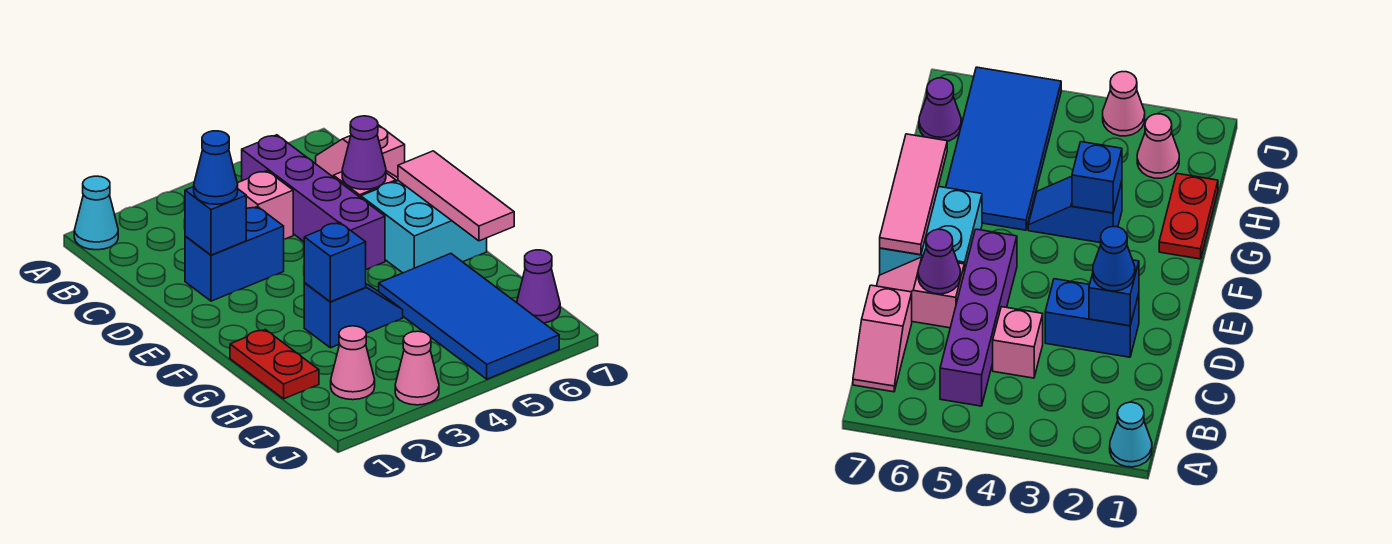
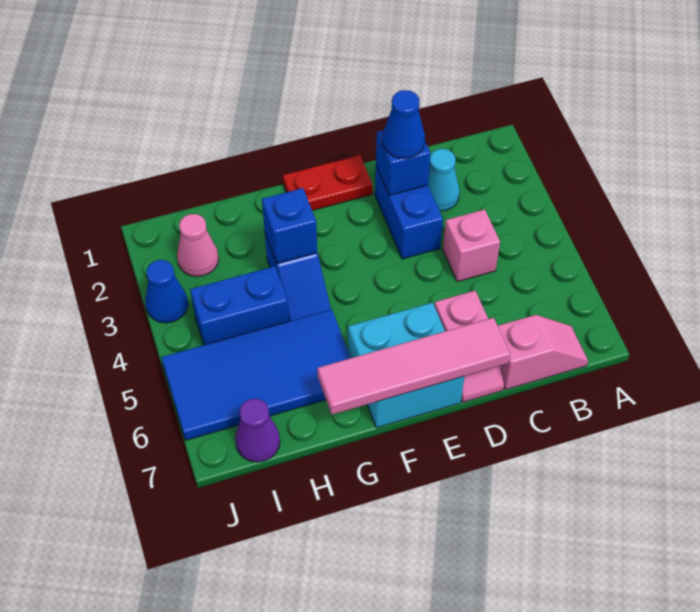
cyan cone A1 level 1 -> cyan cone C2 level 1
purple brick B5:E5 level 1 -> none
purple cone D6 level 2 -> none
pink tile E7:G7 level 2 -> pink tile D7:G7 level 2
red plate G1:H1 level 1 -> red plate E1:F1 level 1
none -> blue brick H4:I4 level 1
pink cone J3 level 1 -> blue cone J3 level 1

